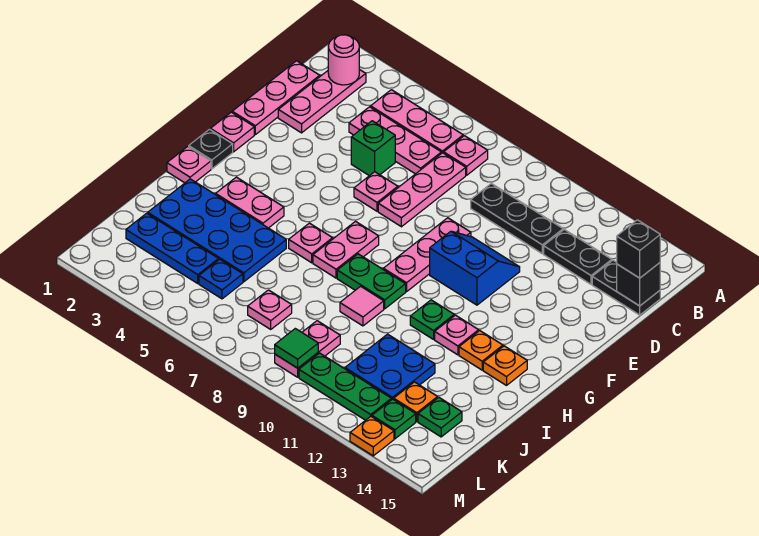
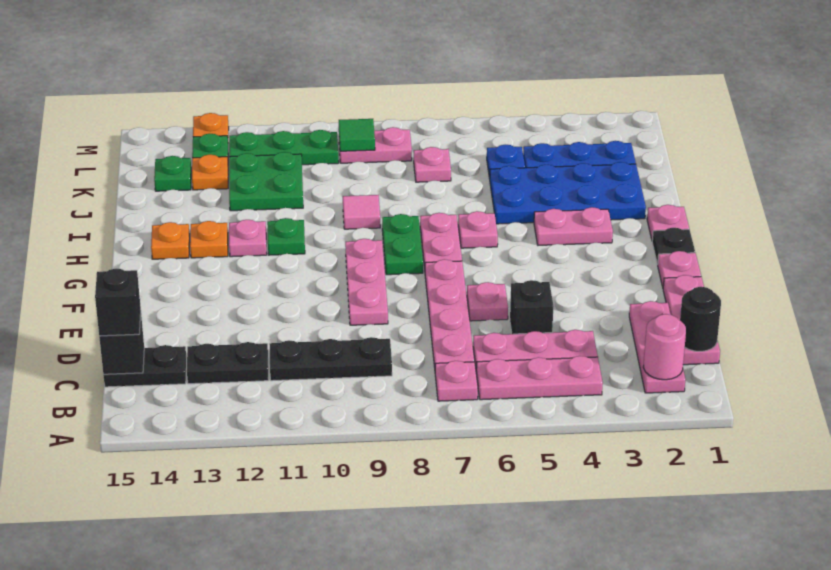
none -> black round brick C1 level 2
pink plate C7:E7 level 1 -> pink plate C7:F7 level 1
green brick D5 level 1 -> black brick D5 level 1
blue slope E10:F11 level 1 top F -> none
green plate H8:H9 level 1 -> green plate G8:H8 level 1
blue plate J11:K12 level 1 -> green plate J11:K12 level 1
pink plate K9:L9 level 1 -> pink plate L8:L9 level 1

